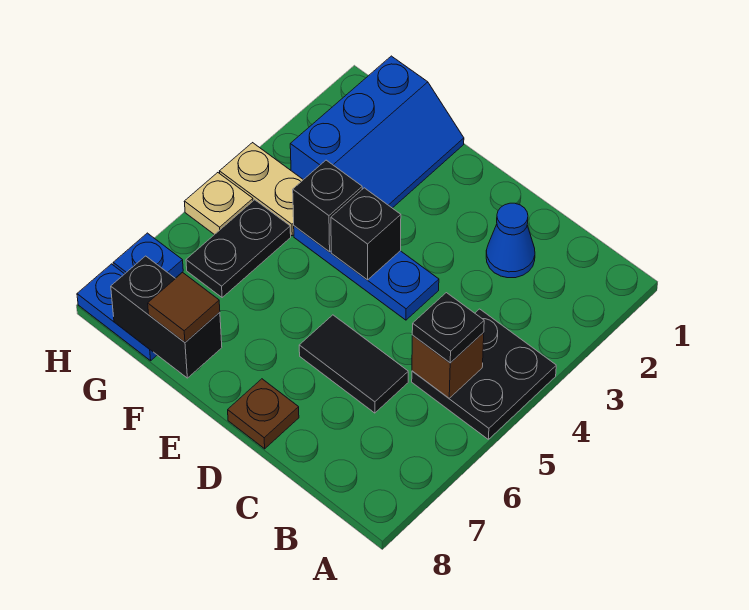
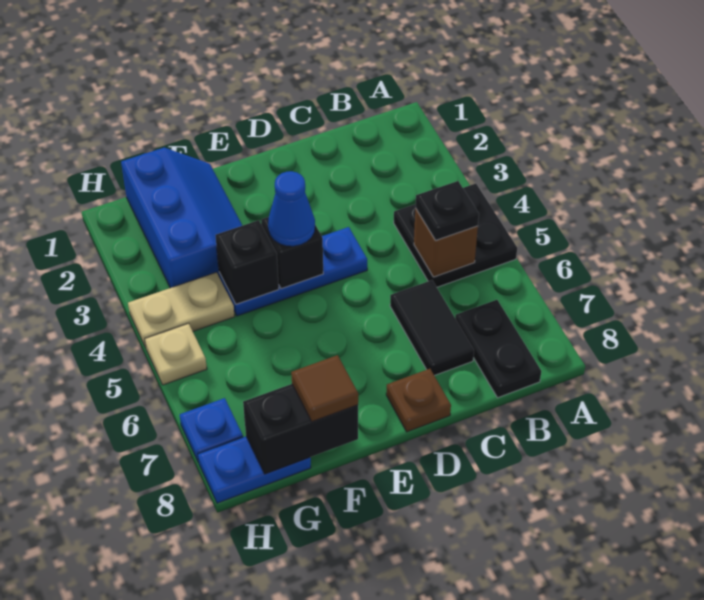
blue cone C2 level 1 -> blue cone E4 level 3
black tile C6:D6 level 1 -> black tile C6:C7 level 1
black plate G5:G6 level 1 -> black plate B7:B8 level 1

